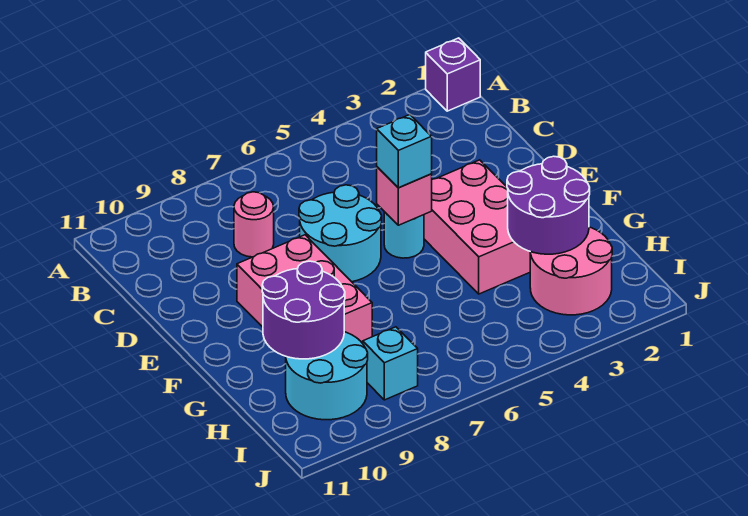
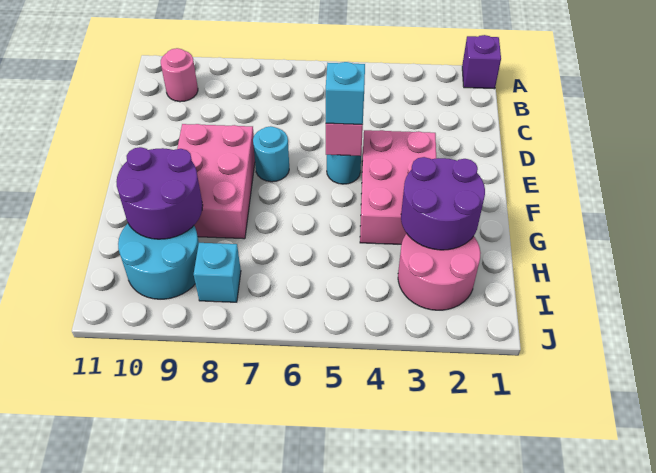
pink round brick C8 level 1 -> pink round brick B10 level 1
cyan round brick D6:E7 level 1 -> cyan round brick E7 level 1

